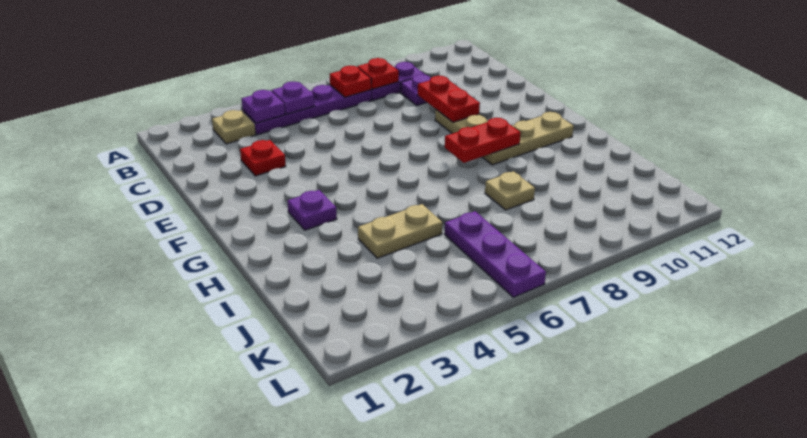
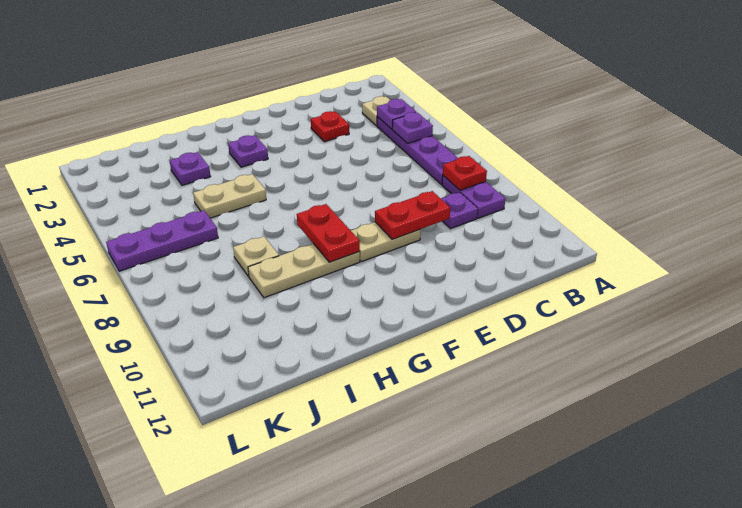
red plate B7 level 2 -> none
tan plate G9:G11 level 1 -> tan plate G9:I9 level 1
none -> purple plate I3 level 1
tan plate I4:I5 level 1 -> tan plate H5:I5 level 1

